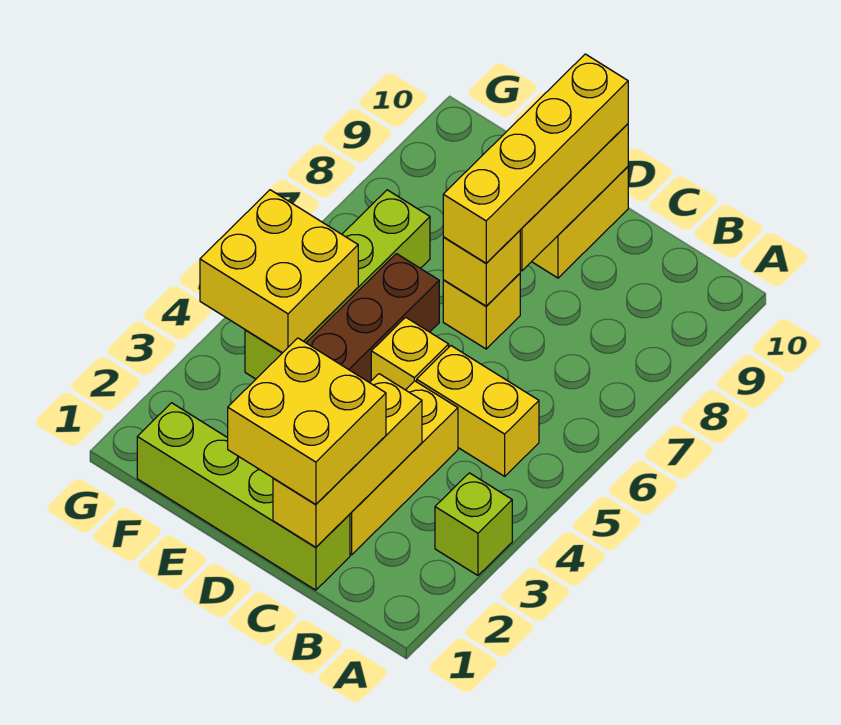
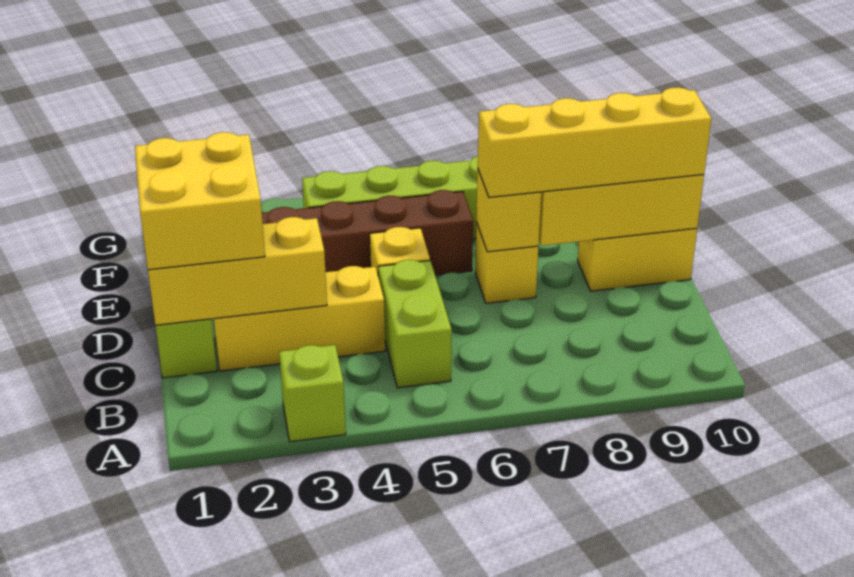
yellow brick B5:C5 level 1 -> lime brick B5:C5 level 1
yellow brick F4:G5 level 2 -> none

